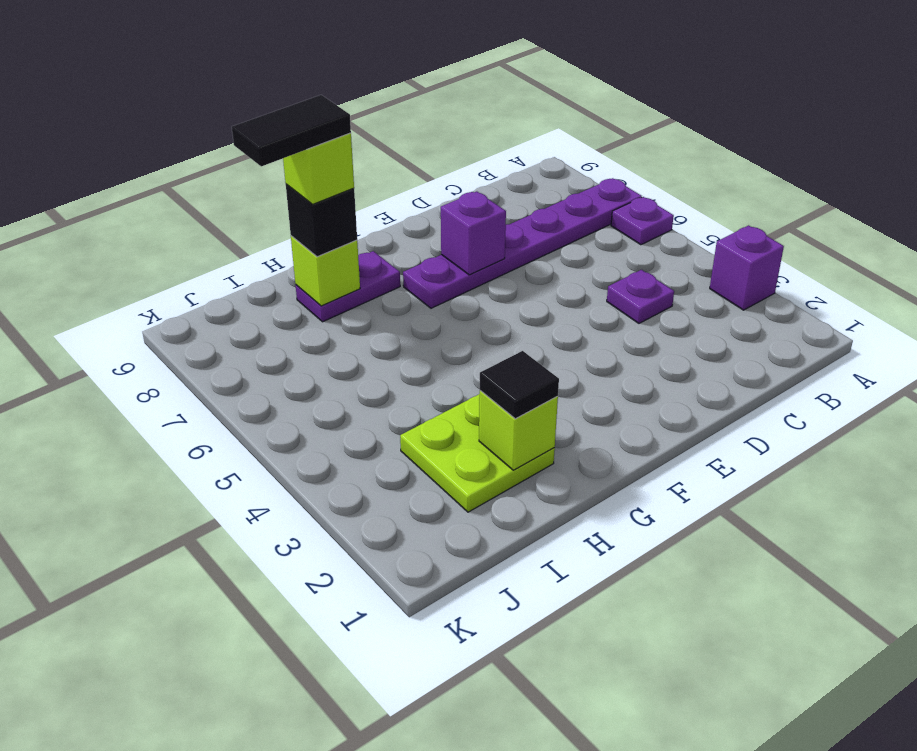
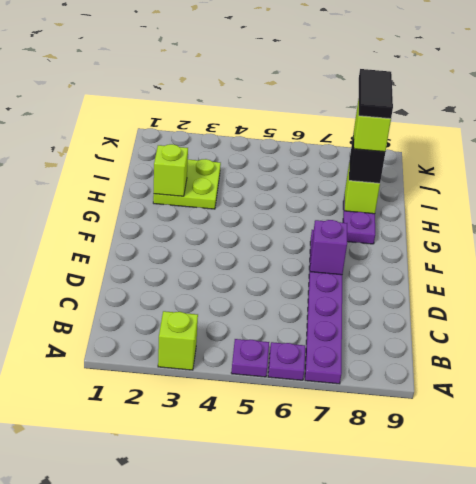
purple brick A3 level 1 -> lime brick A3 level 1
purple plate C4 level 1 -> purple plate A5 level 1
black tile H2 level 3 -> none

